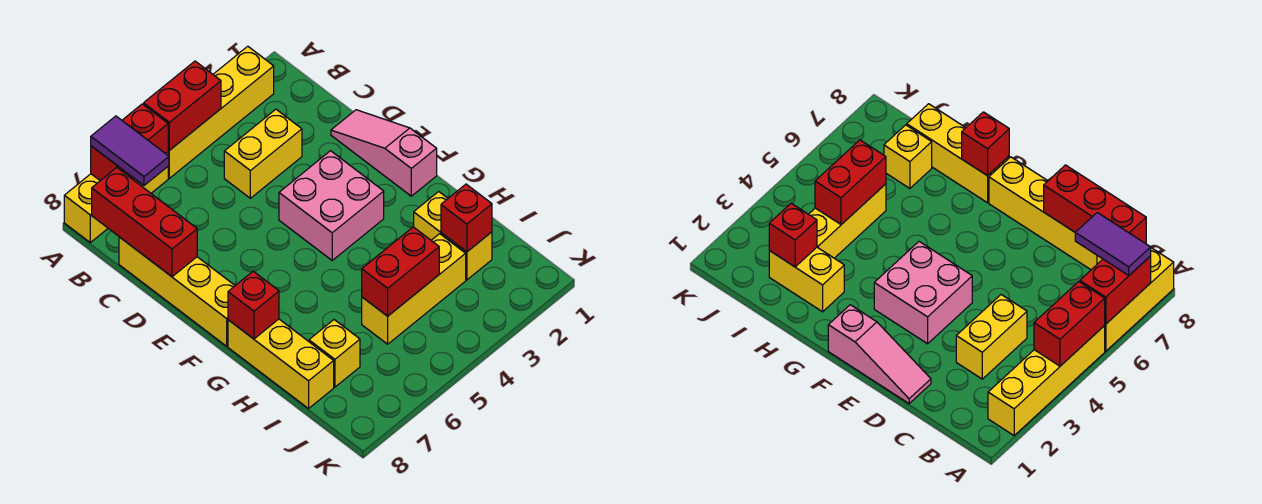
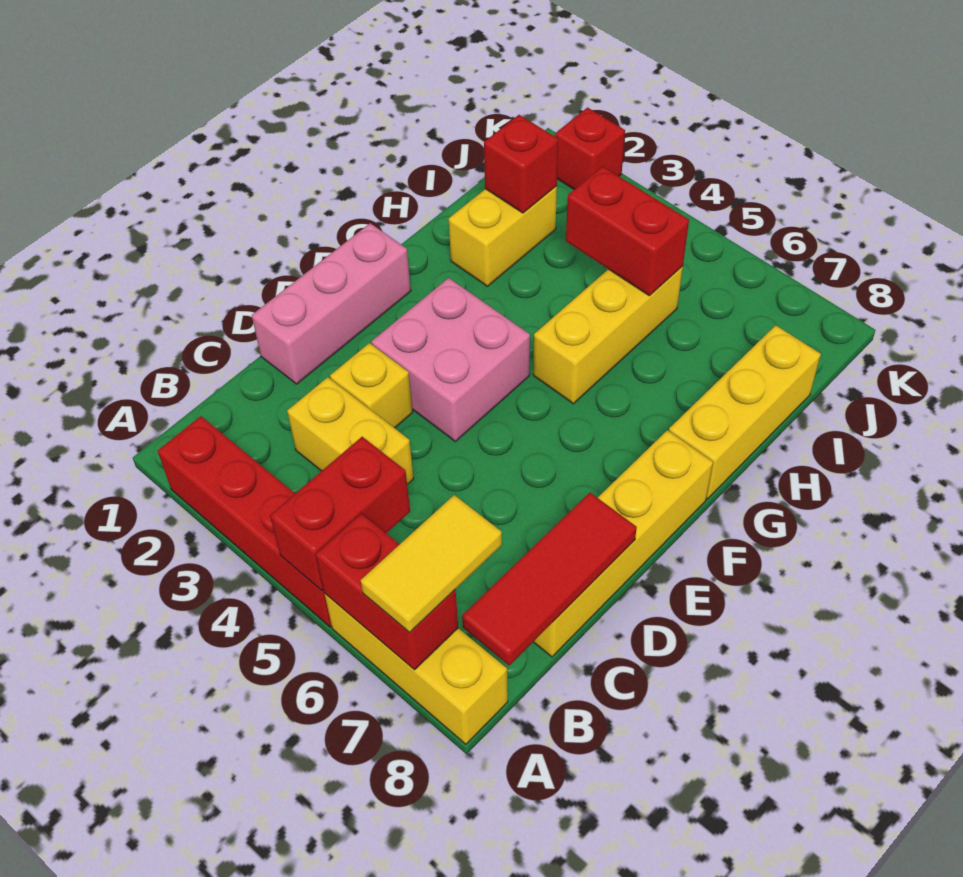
yellow brick A2:A5 level 1 -> red brick A2:A5 level 1
red brick A4:A5 level 2 -> red brick A5:B5 level 2
purple tile A7:B7 level 3 -> yellow tile A7:B7 level 3
red brick B8:D8 level 2 -> red tile B8:D8 level 2
pink slope D1:F1 level 1 top F -> pink brick D1:F1 level 1
red brick G8 level 2 -> red brick K2 level 1
yellow brick I3:I5 level 1 -> yellow brick G5:I5 level 1
yellow brick I7 level 1 -> yellow brick D3 level 1

